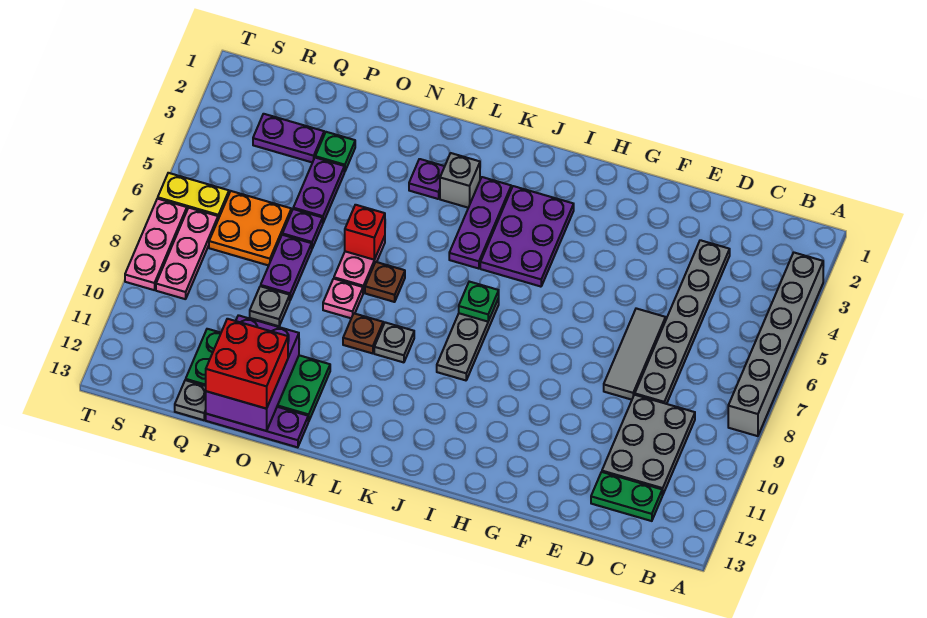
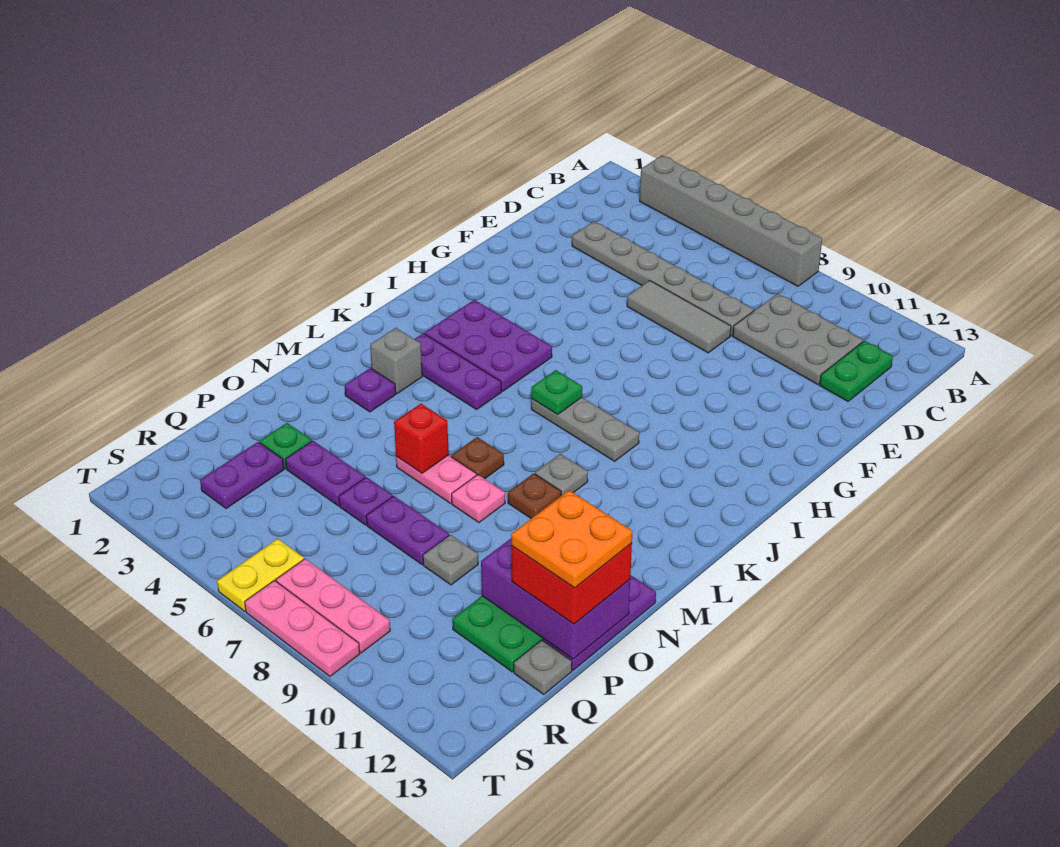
orange plate Q6:R7 level 1 -> orange plate O12:P13 level 4

